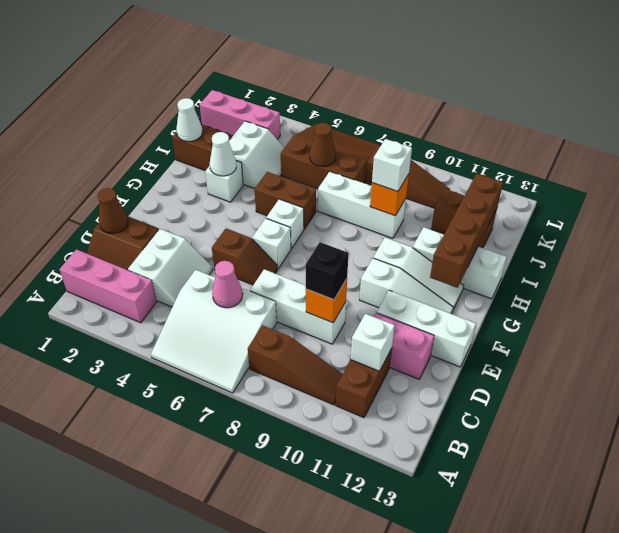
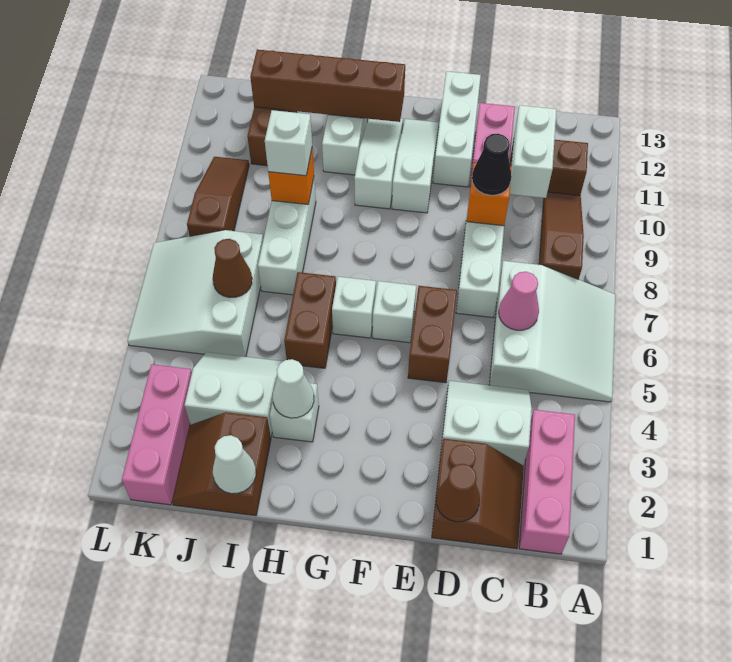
white brick C11 level 2 -> white brick C10:C11 level 2
black brick D9 level 3 -> black cone D9 level 3
brown slope E5:E6 level 1 top 5 -> brown brick E5:E6 level 1
brown slope J5:L7 level 1 top J -> white slope J5:L7 level 1 top J

